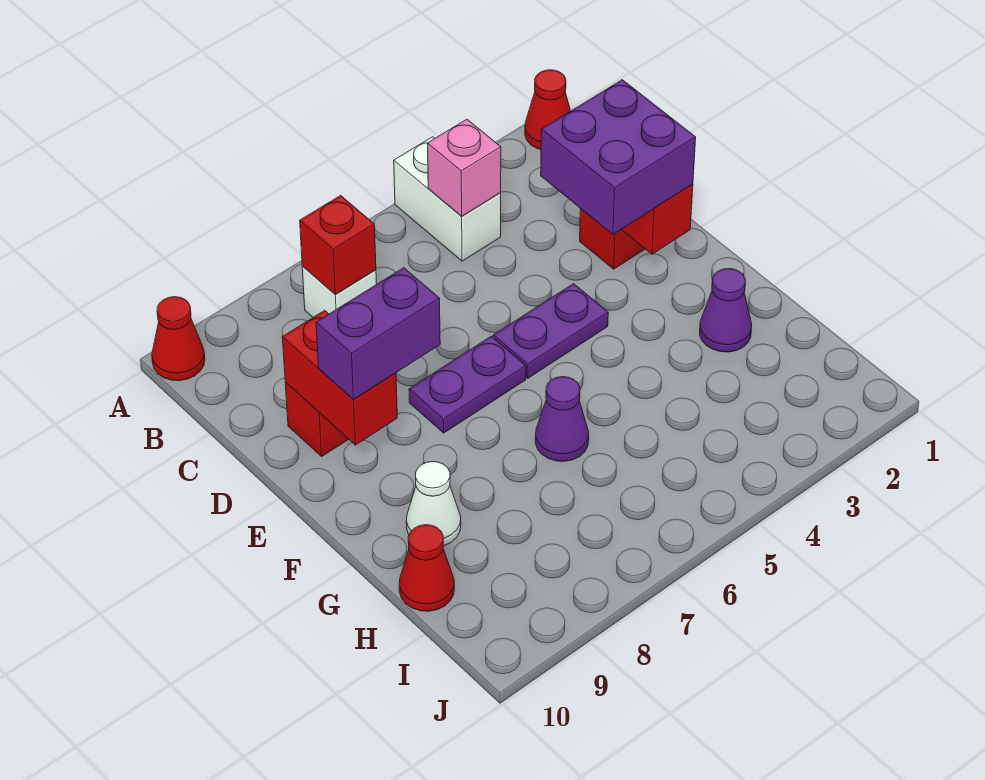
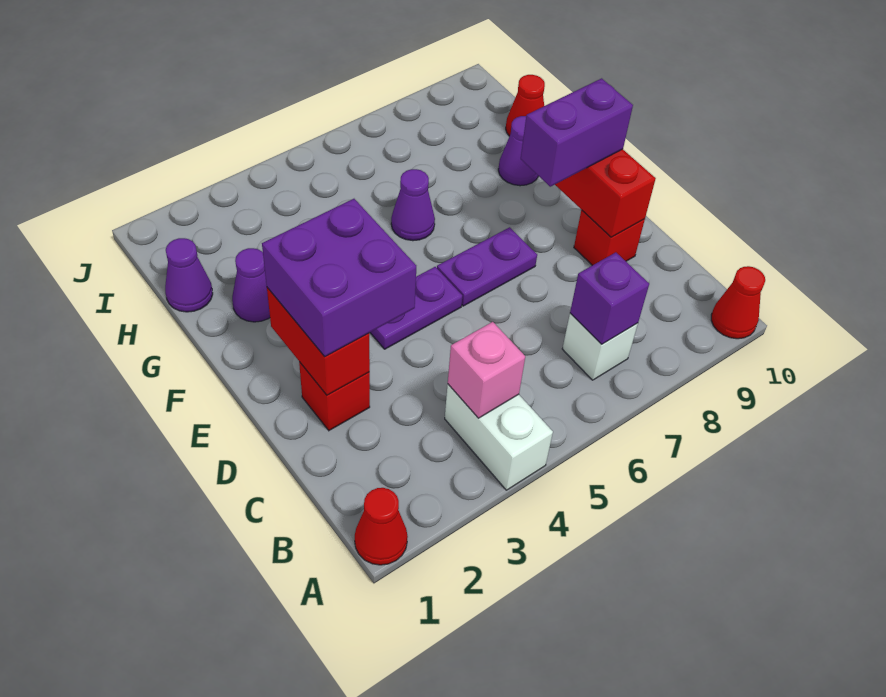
red brick B7 level 2 -> purple brick B7 level 2
white cone G9 level 1 -> purple cone G9 level 1
none -> purple cone H1 level 1

